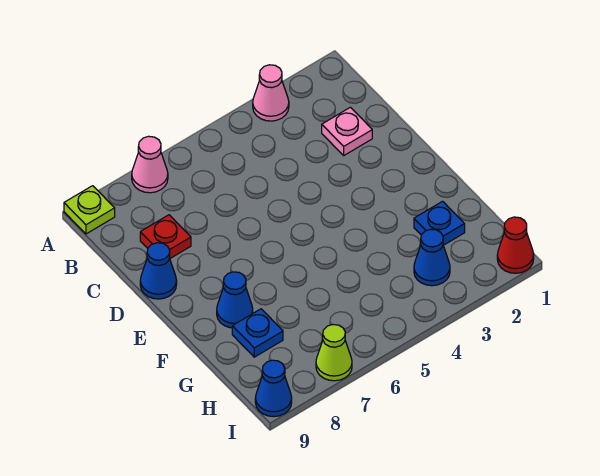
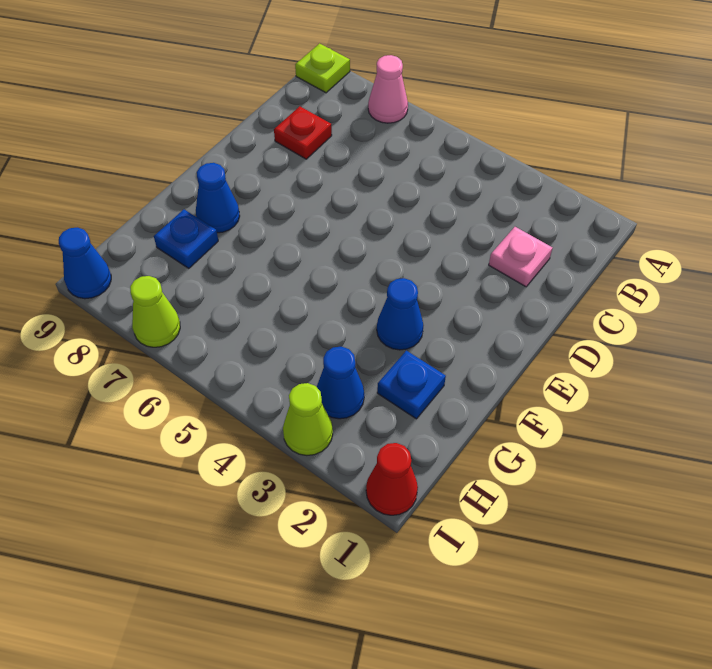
pink cone A3 level 1 -> none
blue cone D9 level 1 -> blue cone F3 level 1
none -> lime cone I3 level 1

